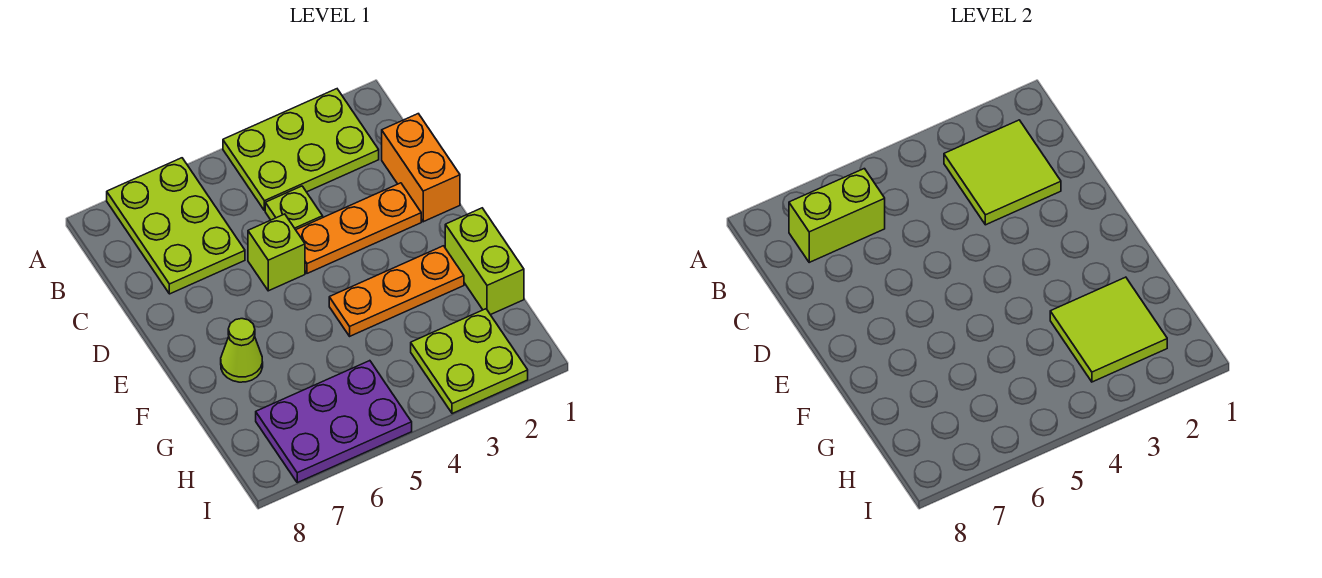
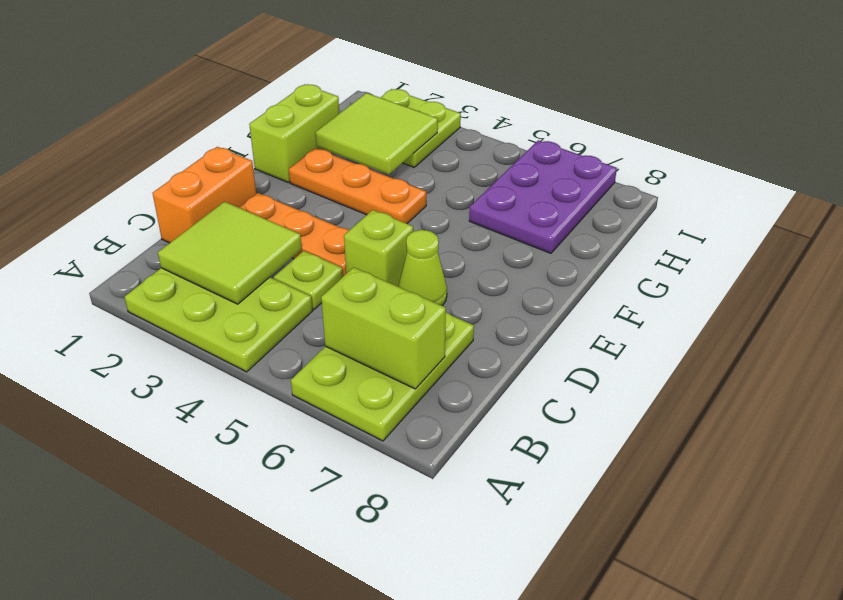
lime cone F7 level 1 -> lime cone D6 level 1
purple plate H5:I7 level 1 -> purple plate G6:I7 level 1

